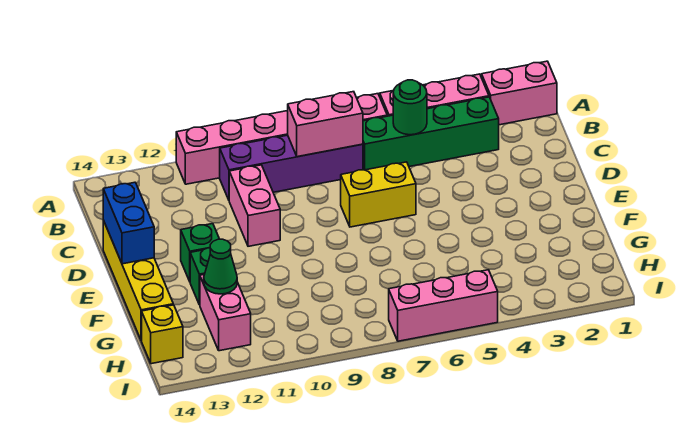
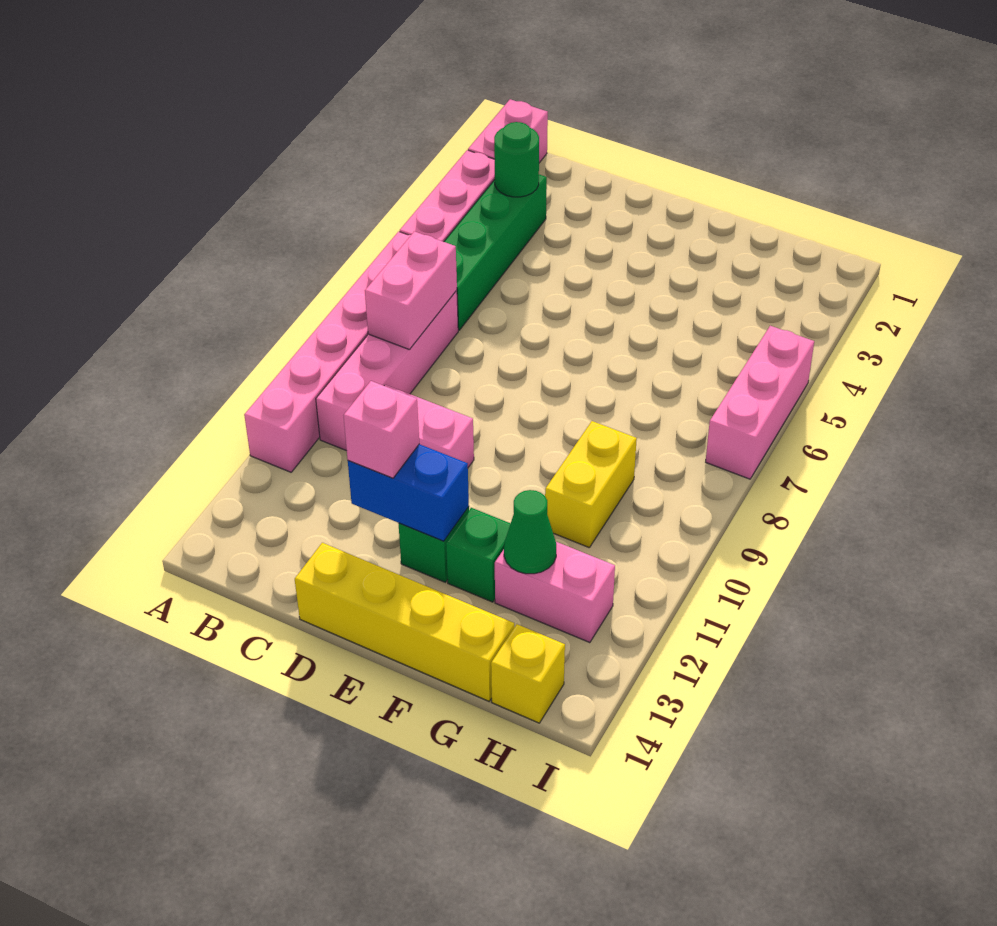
green round brick B5 level 2 -> green round brick B3 level 2
purple brick B7:B10 level 1 -> pink brick B7:B10 level 1
yellow brick D6:D7 level 1 -> yellow brick G9:G10 level 1
none -> pink brick D12 level 3
blue brick D14:E14 level 2 -> blue brick D12:E12 level 2

